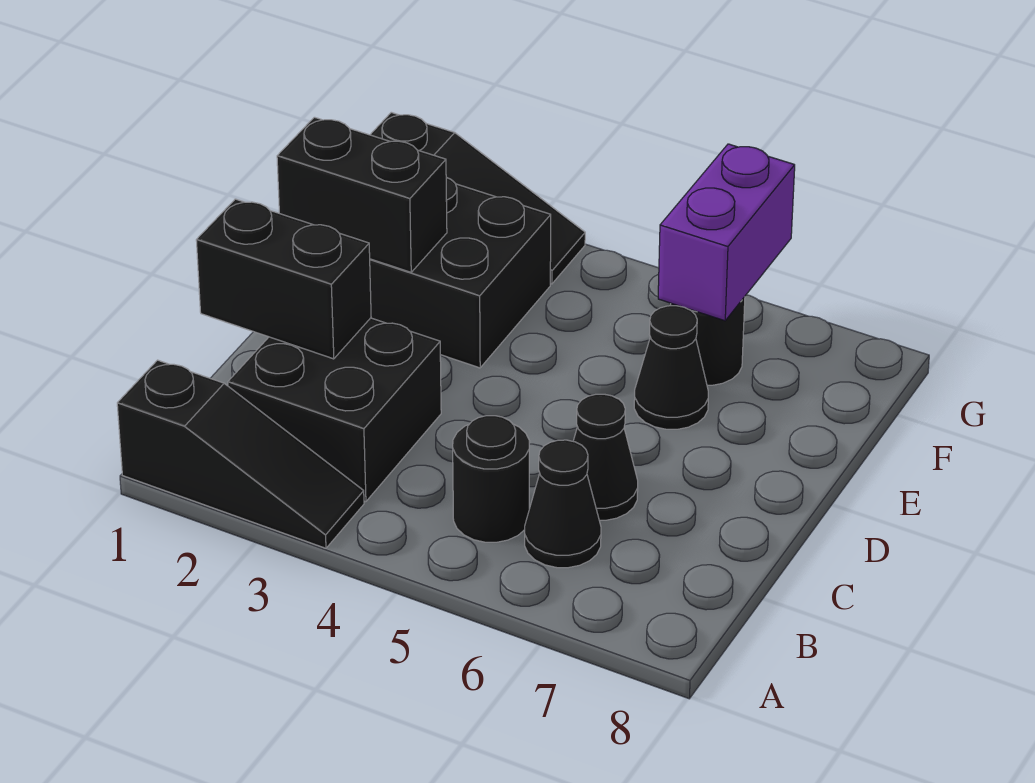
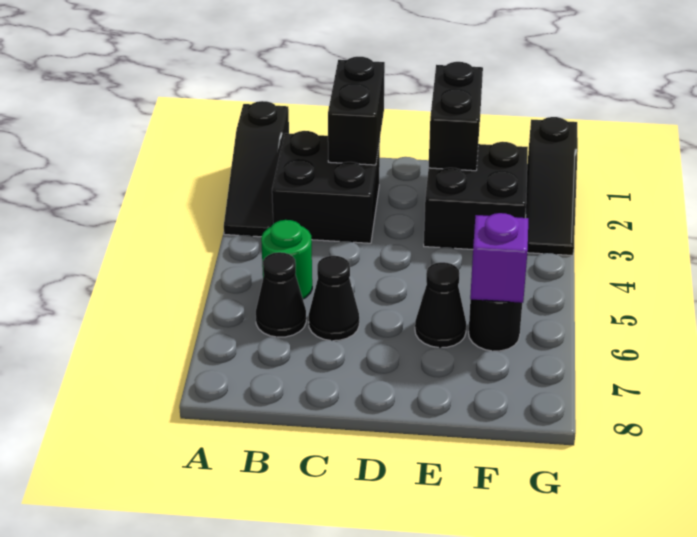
black round brick B5 level 1 -> green round brick B5 level 1
purple brick F6:G6 level 2 -> purple brick F6 level 2

